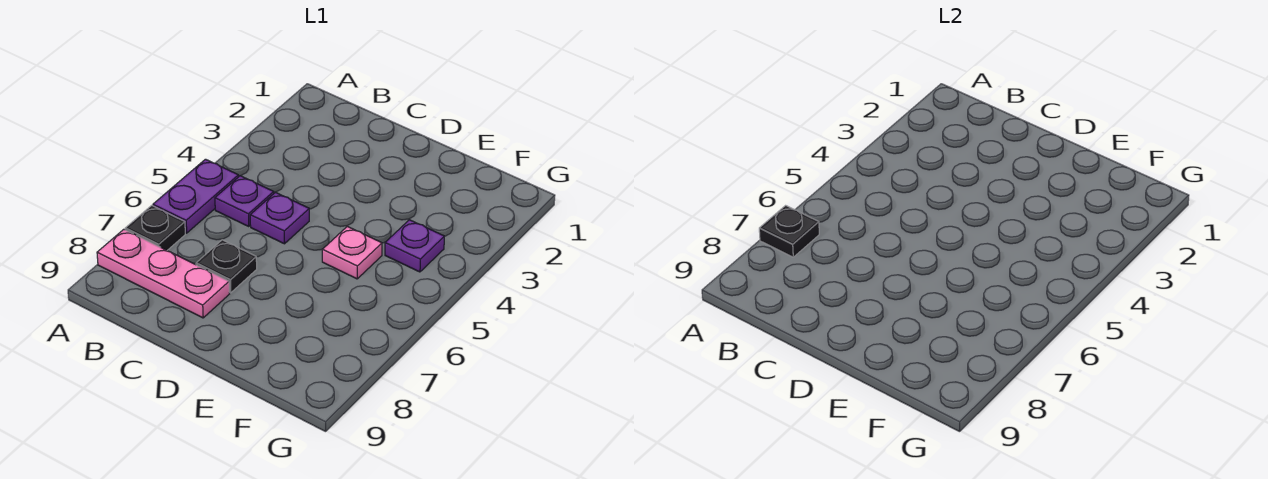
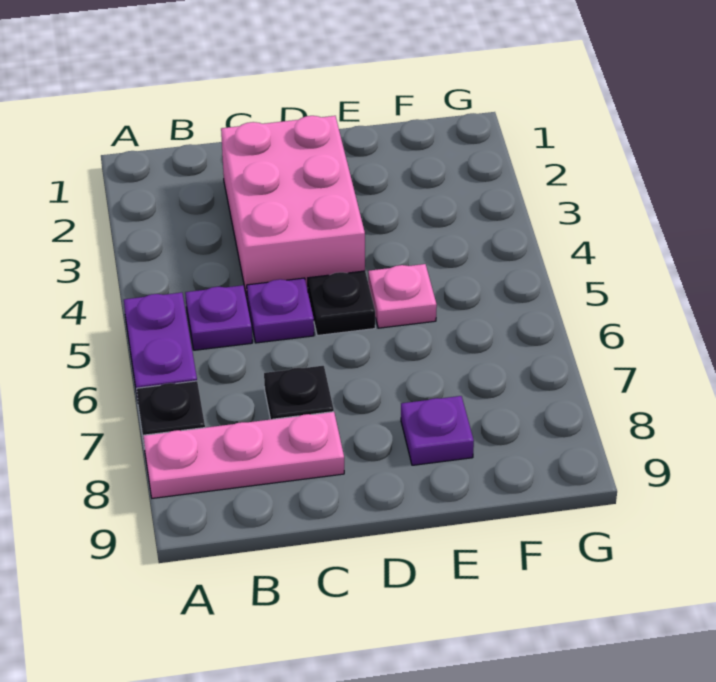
black plate A7 level 2 -> black plate D5 level 1
none -> pink brick C2:D4 level 1
purple plate F4 level 1 -> purple plate E8 level 1

